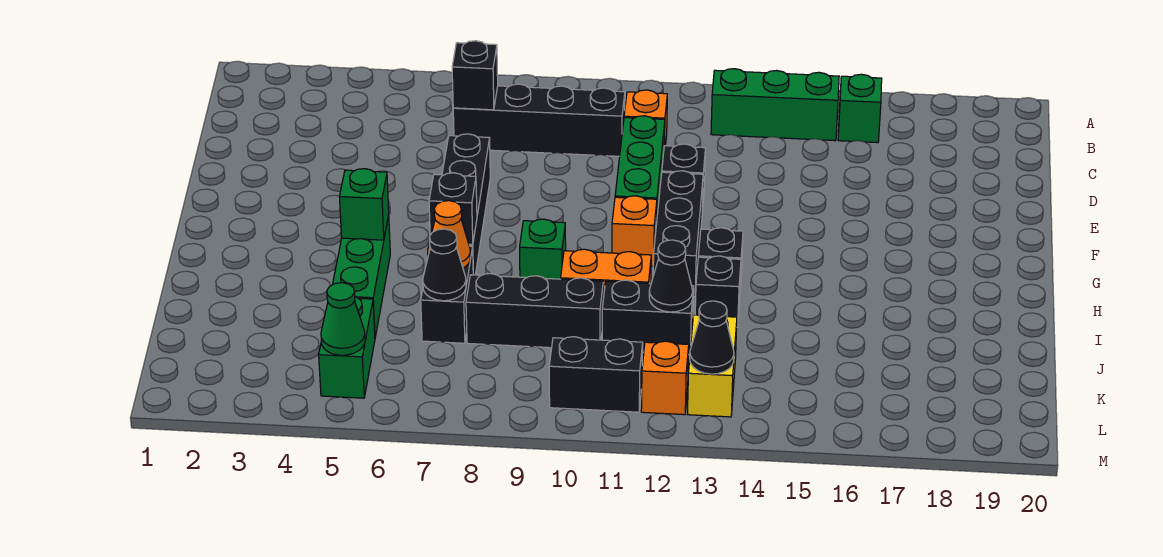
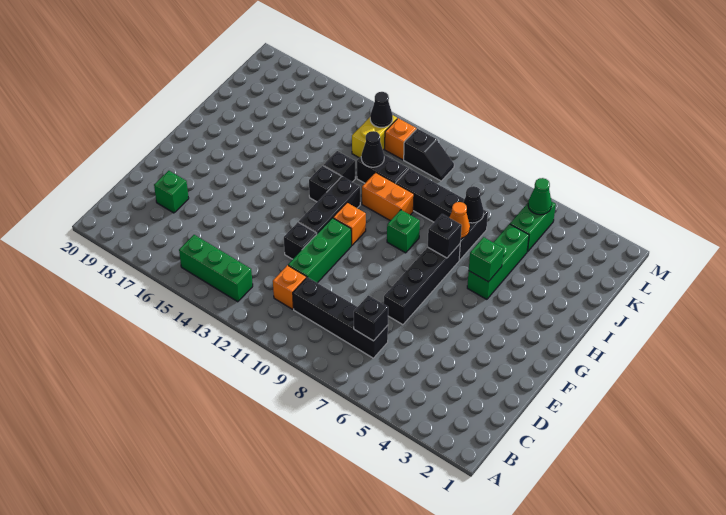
green brick B16 level 1 -> green brick D18 level 1
black brick L10:L11 level 1 -> black slope L10:L11 level 1 top 11

